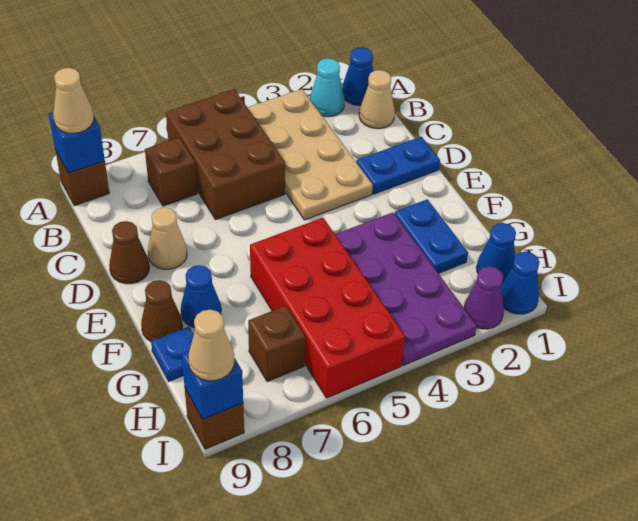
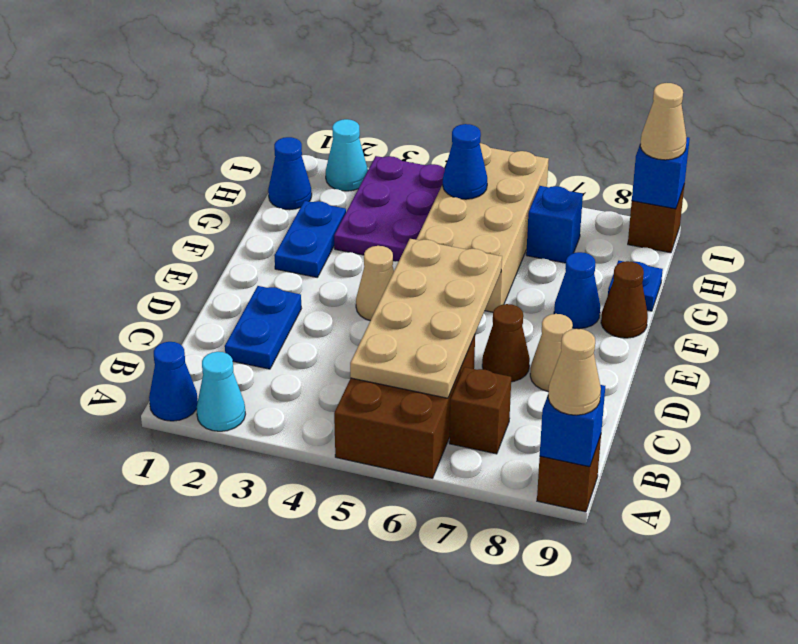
tan plate A3:D4 level 1 -> tan plate B5:E6 level 2
tan cone B1 level 1 -> tan cone E4 level 1
blue plate D1:D2 level 1 -> blue plate C2:D2 level 1
brown cone D9 level 1 -> brown cone D7 level 1
purple plate F3:I4 level 1 -> purple plate G3:I4 level 1
red brick F5:I6 level 1 -> tan brick F5:I6 level 1
brown brick H7 level 1 -> blue brick H7 level 1
blue cone I1 level 1 -> blue cone H5 level 2
purple cone I2 level 1 -> cyan cone I2 level 1

